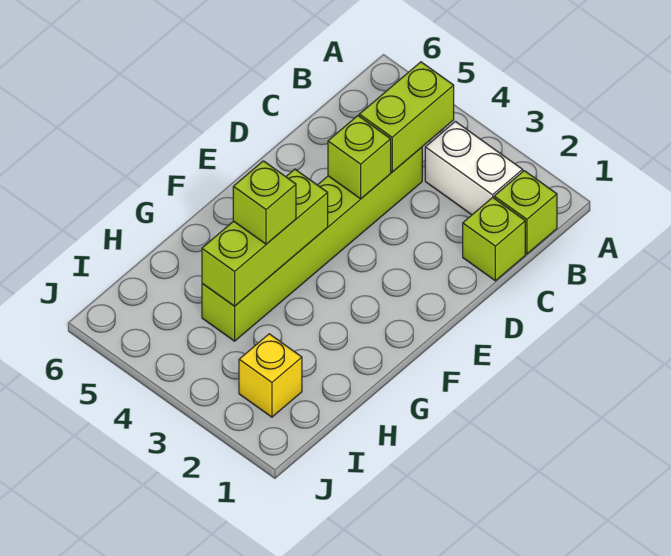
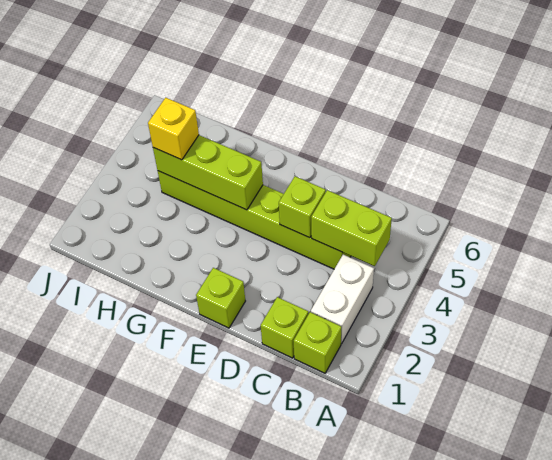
lime brick G4 level 3 -> lime brick E1 level 1
yellow brick I2 level 1 -> yellow brick H4 level 3

